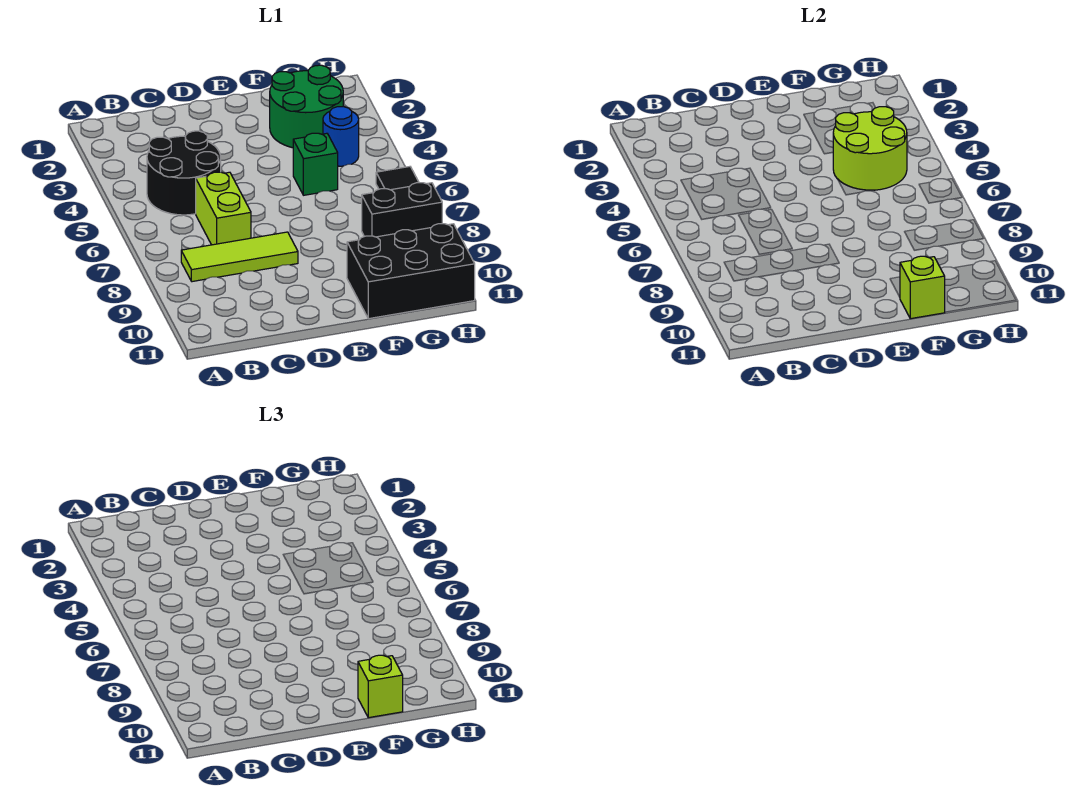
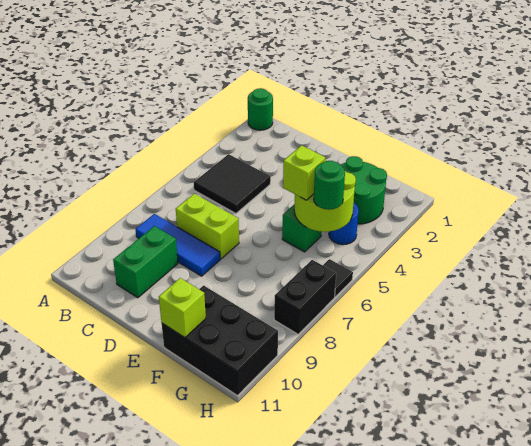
none -> green round brick A1 level 1
black round brick B4:C5 level 1 -> black tile B4:C5 level 1
lime tile B8:D8 level 1 -> blue tile B8:D8 level 1
lime brick C6:C7 level 1 -> lime brick C7:D7 level 1
none -> green brick C9:C10 level 1
lime brick F11 level 3 -> lime brick F5 level 3
none -> green round brick G5 level 3
black brick G8:H8 level 1 -> black brick H7:H8 level 1

